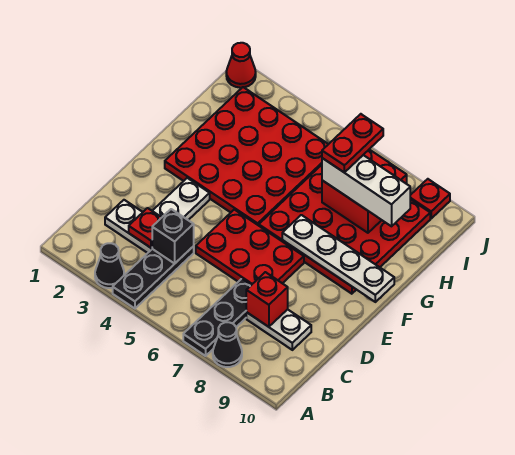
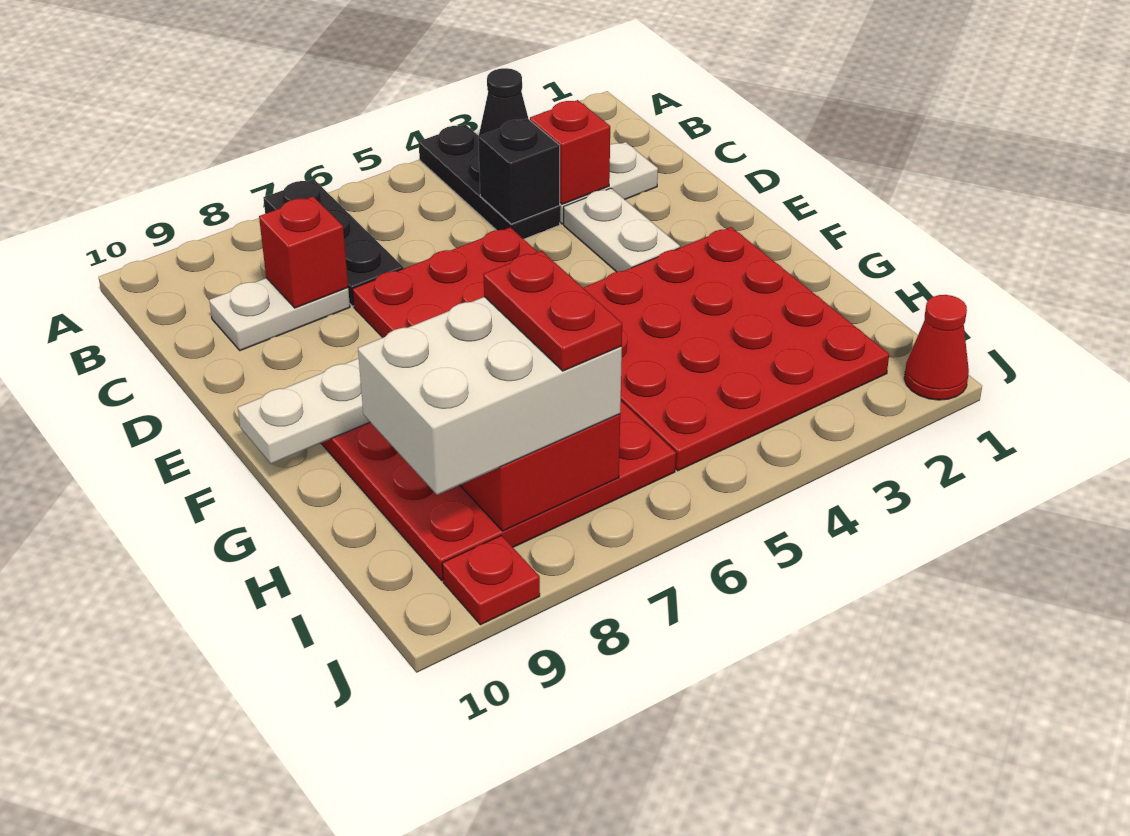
black cone A8 level 1 -> none
red plate C3 level 2 -> red brick C3 level 2
white brick H7:H9 level 3 -> white brick H7:I9 level 3

